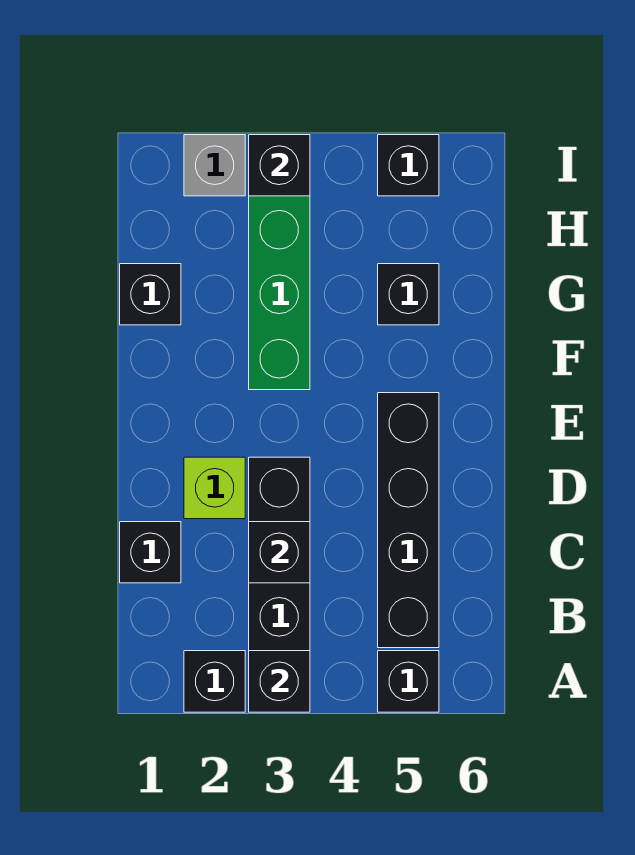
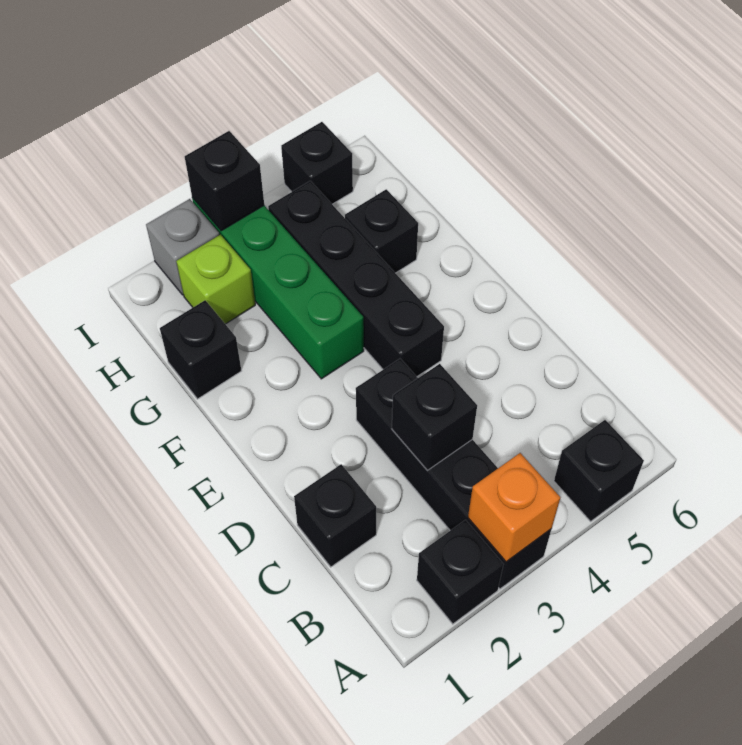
black brick A3 level 2 -> orange brick A3 level 2
black brick B5:E5 level 1 -> black brick E4:H4 level 1
lime brick D2 level 1 -> lime brick H2 level 1

